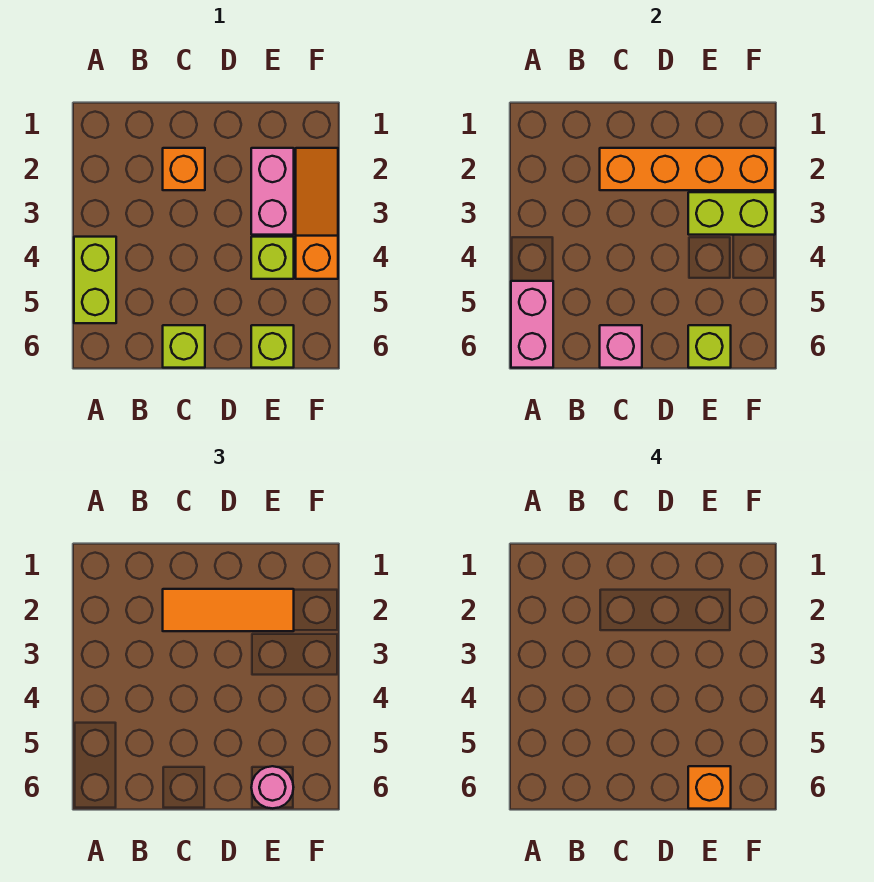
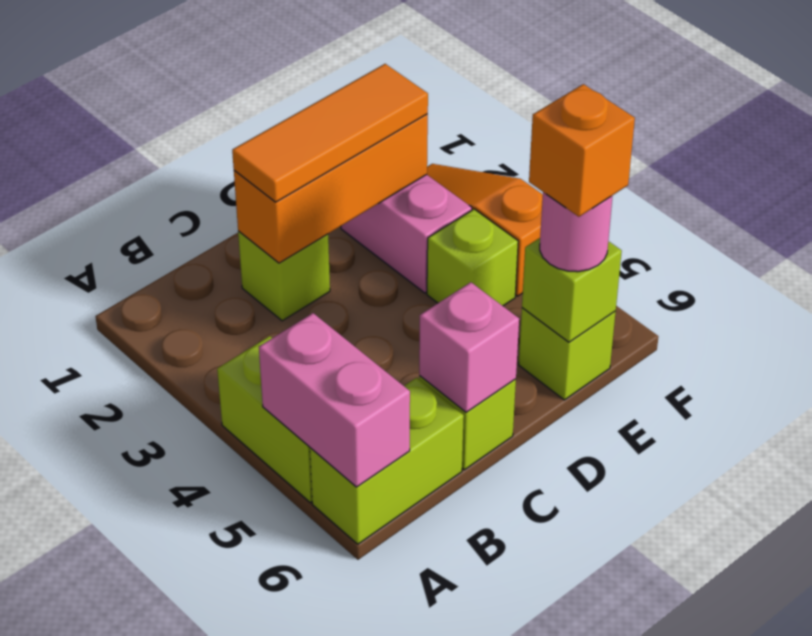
orange brick C2 level 1 -> lime brick C2 level 1
orange brick C2:F2 level 2 -> orange brick C2:E2 level 2
lime brick E3:F3 level 2 -> lime brick A6:B6 level 1

